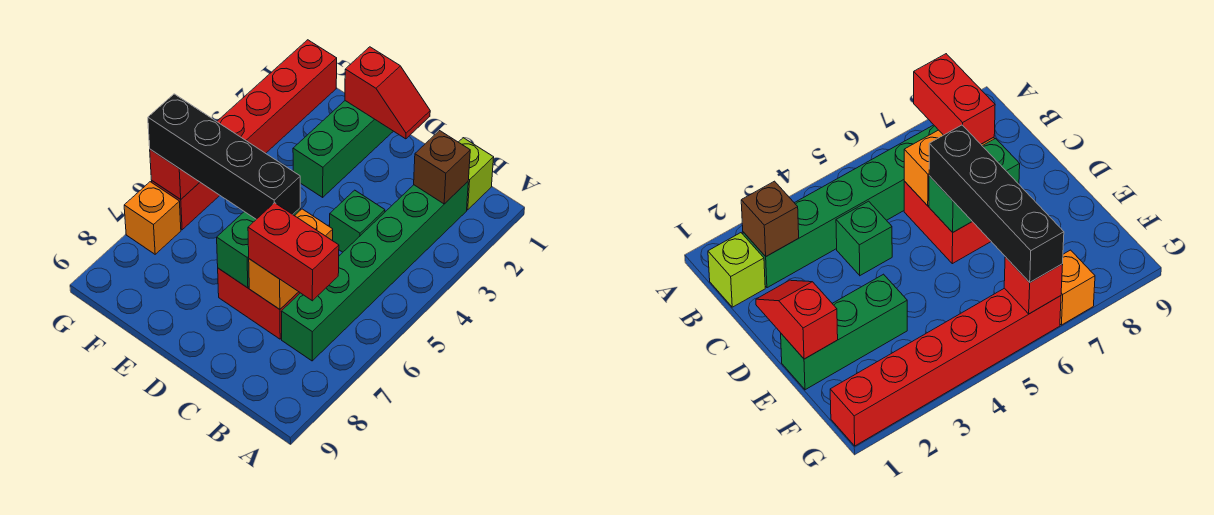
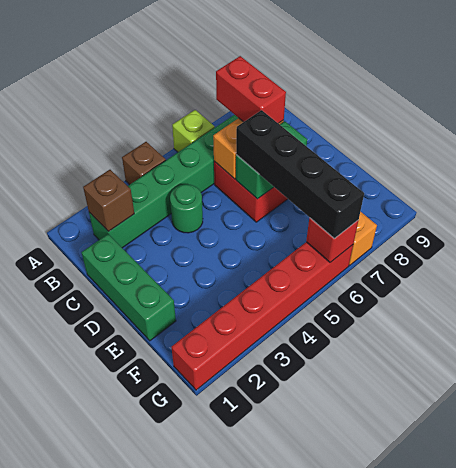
none -> brown brick A4 level 1
lime brick B1 level 1 -> lime brick A6 level 1
green brick C4 level 1 -> green round brick C4 level 1
red slope D1:E1 level 2 top E -> none
green brick E1:E3 level 1 -> green brick C1:E1 level 1

